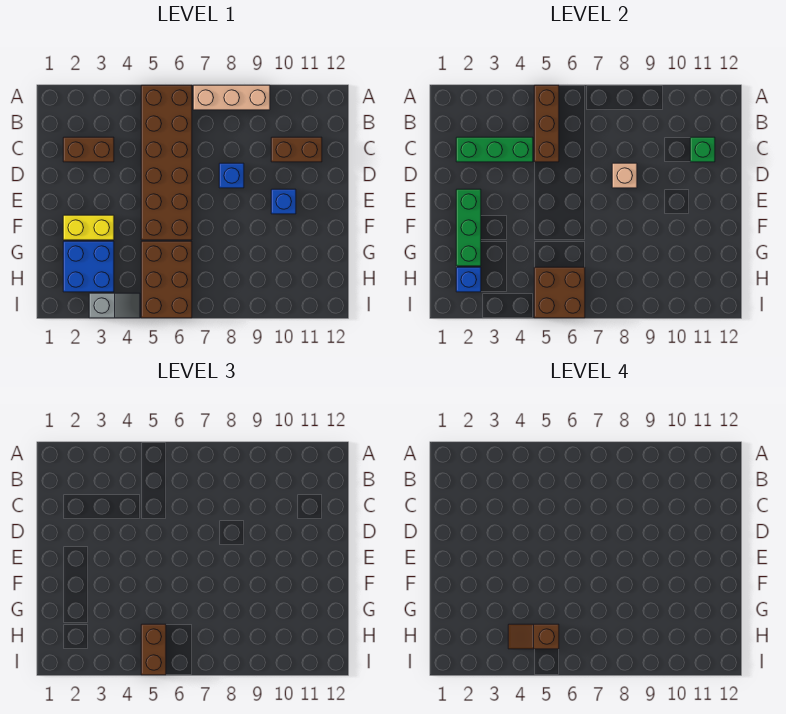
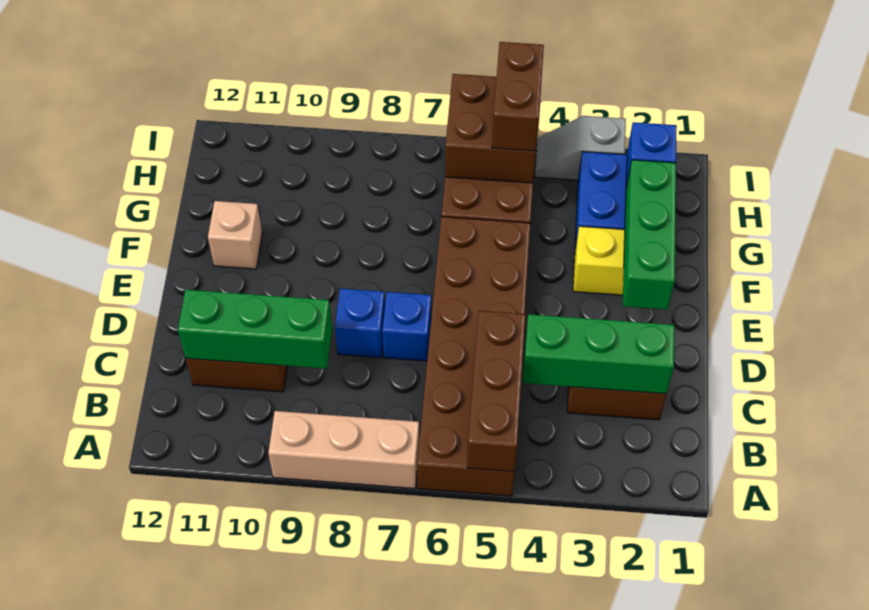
green brick C11 level 2 -> green brick C9:C11 level 2
tan brick D8 level 2 -> tan brick F11 level 1
blue brick E10 level 1 -> blue brick D7 level 1
brown slope H4:H5 level 4 top 5 -> none

